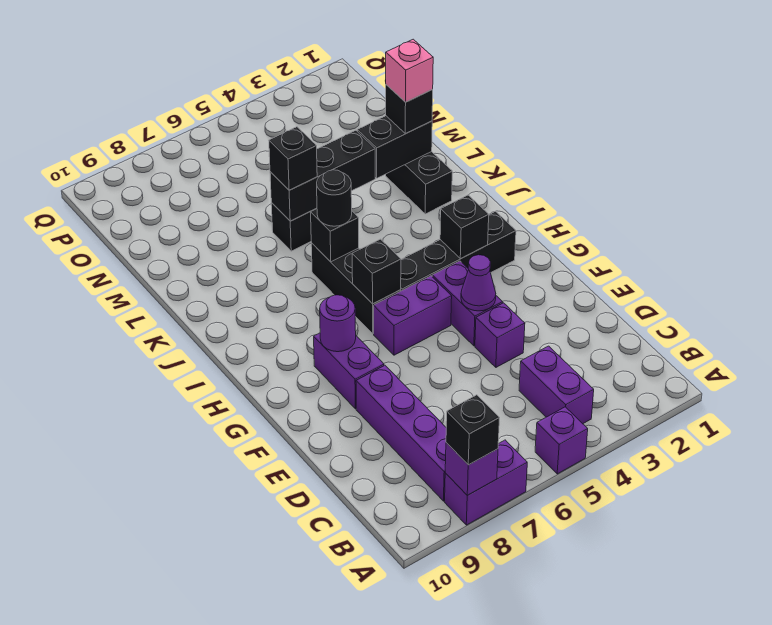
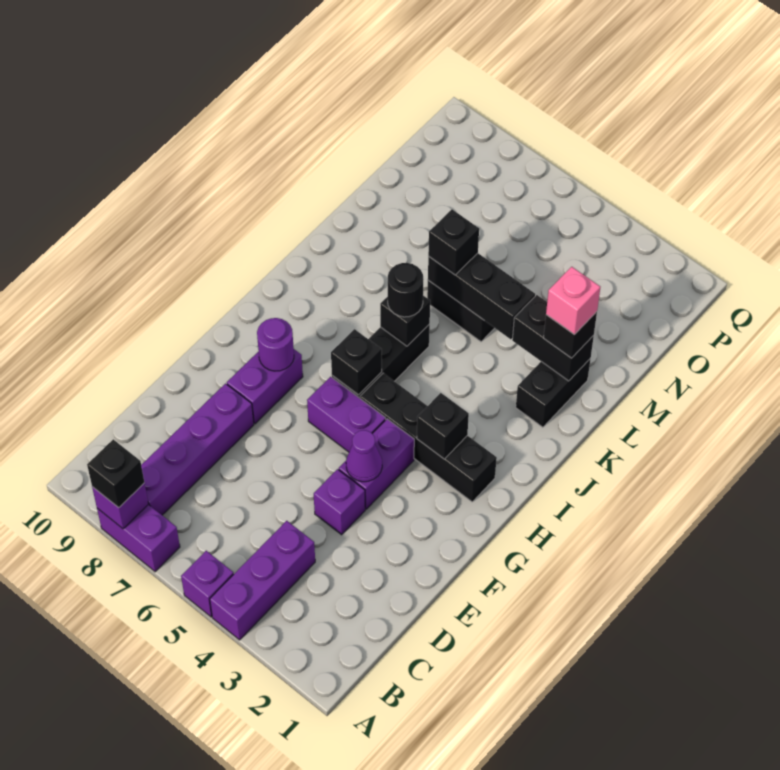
purple brick B4:C4 level 1 -> purple brick A4:C4 level 1

